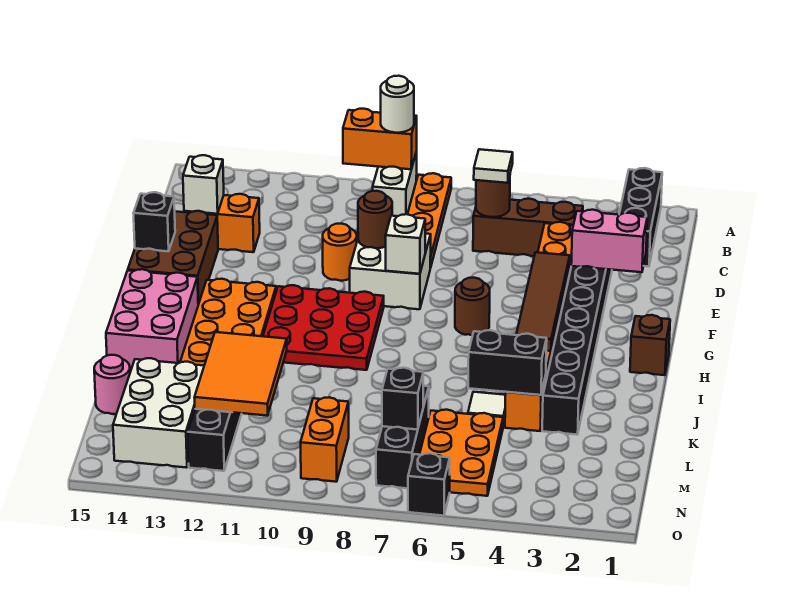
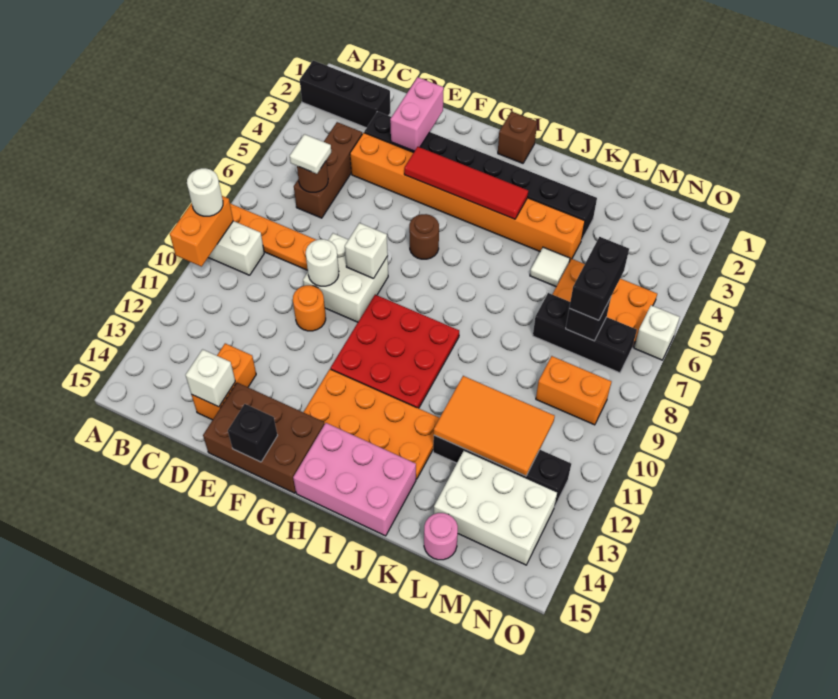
brown round brick E9 level 2 -> white round brick E9 level 2
brown tile F4:I4 level 2 -> red tile F4:I4 level 2
black brick K4:K5 level 2 -> black brick M6:M7 level 3
black brick O6 level 1 -> white brick O6 level 1

